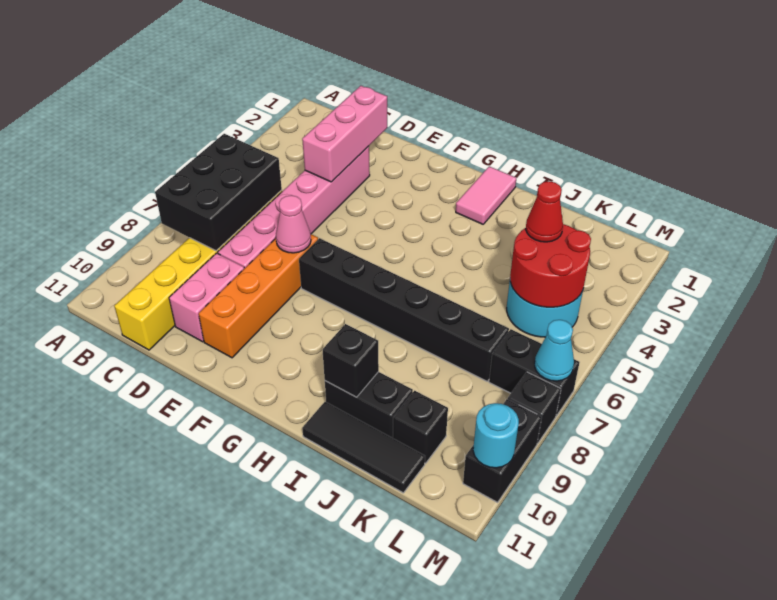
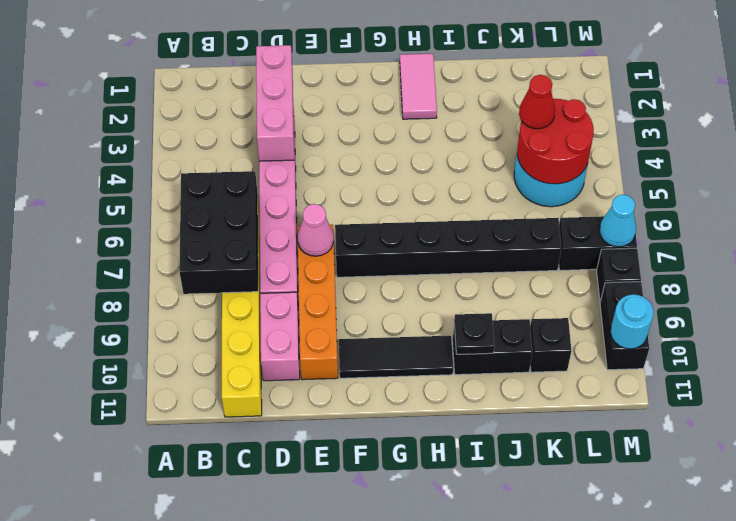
black brick I10 level 2 -> black plate I10 level 2
black tile I11:K11 level 1 -> black tile F10:H10 level 1

